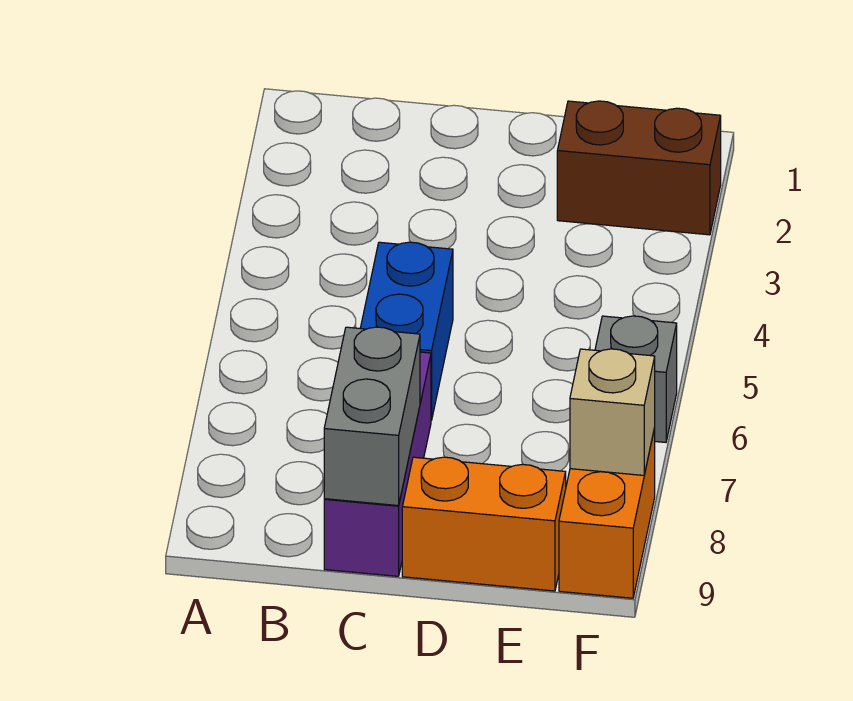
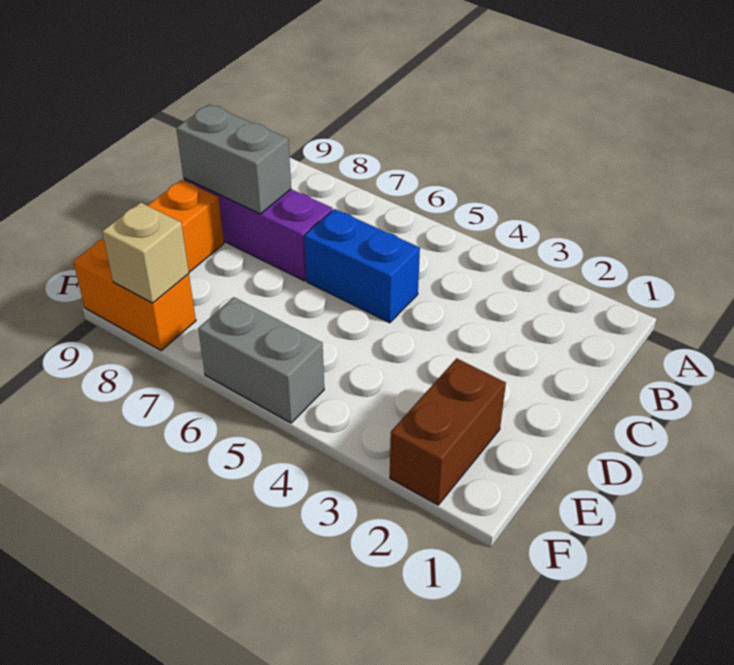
grey brick F6 level 1 -> grey brick F5:F6 level 1

